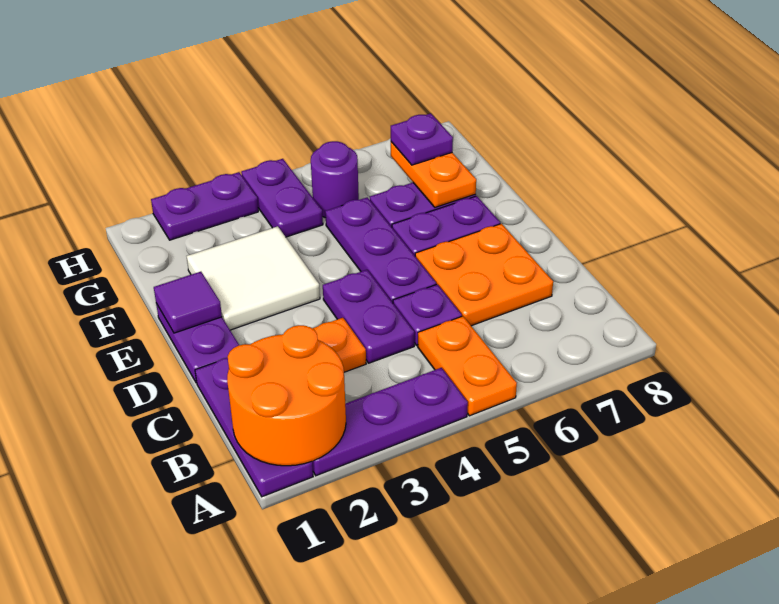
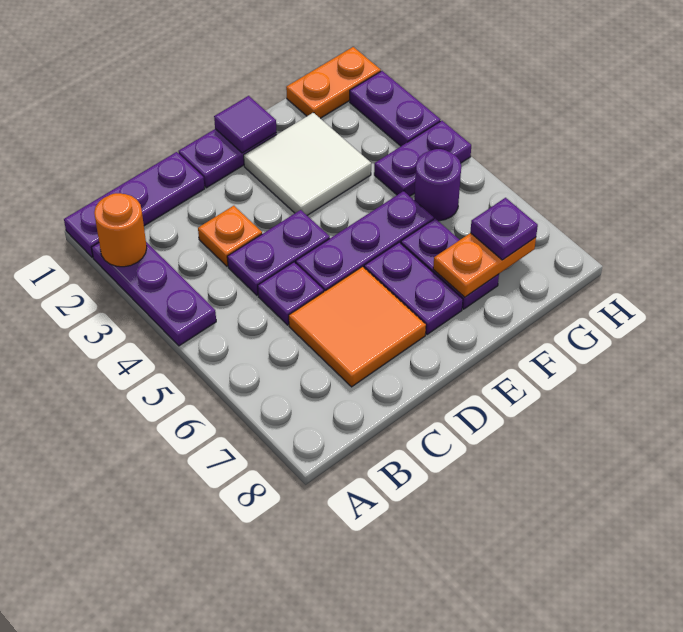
orange round brick A1:B2 level 2 -> orange round brick A2 level 2
orange plate A5:B5 level 1 -> orange plate G1:H1 level 1
orange plate C6:D7 level 1 -> orange tile C6:D7 level 1

